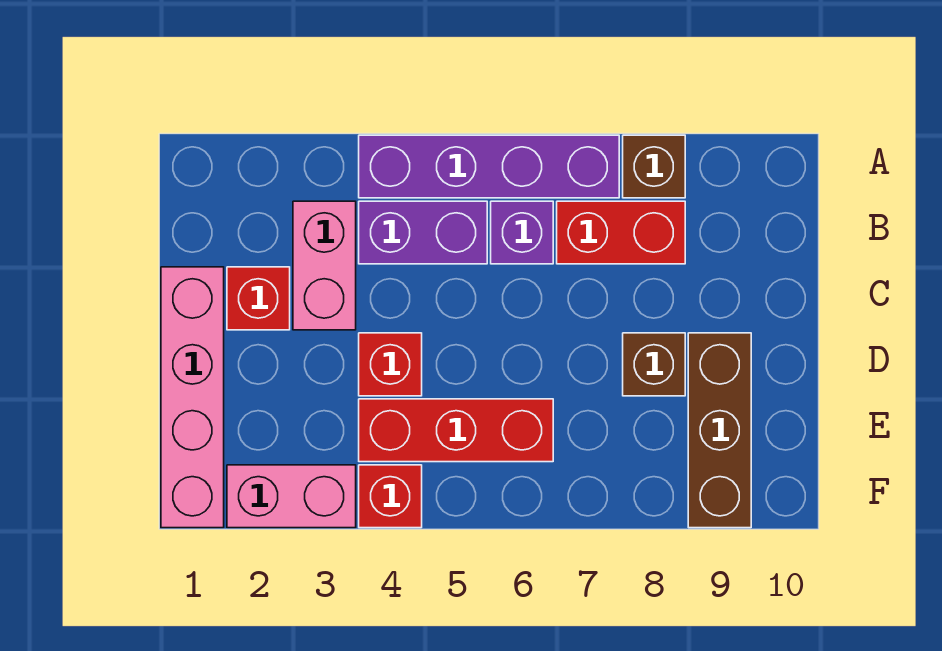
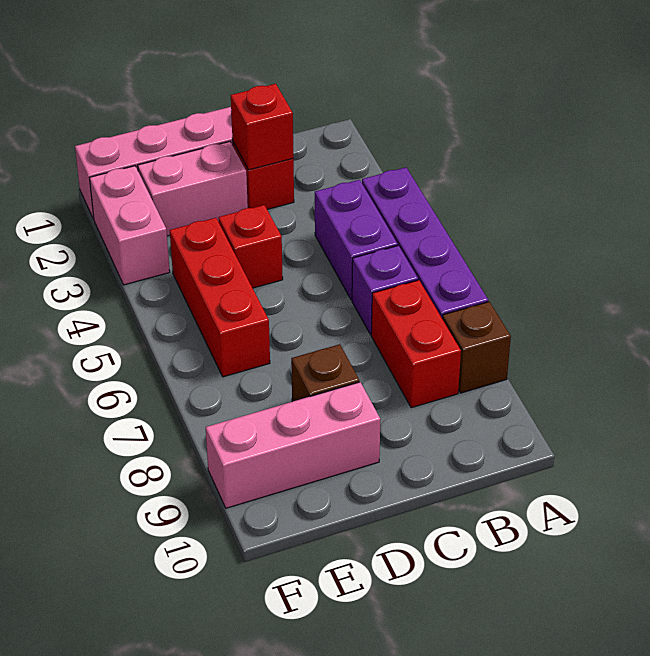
pink brick B3:C3 level 1 -> pink brick D2:E2 level 1
brown brick D9:F9 level 1 -> pink brick D9:F9 level 1
red brick F4 level 1 -> red brick C2 level 2

